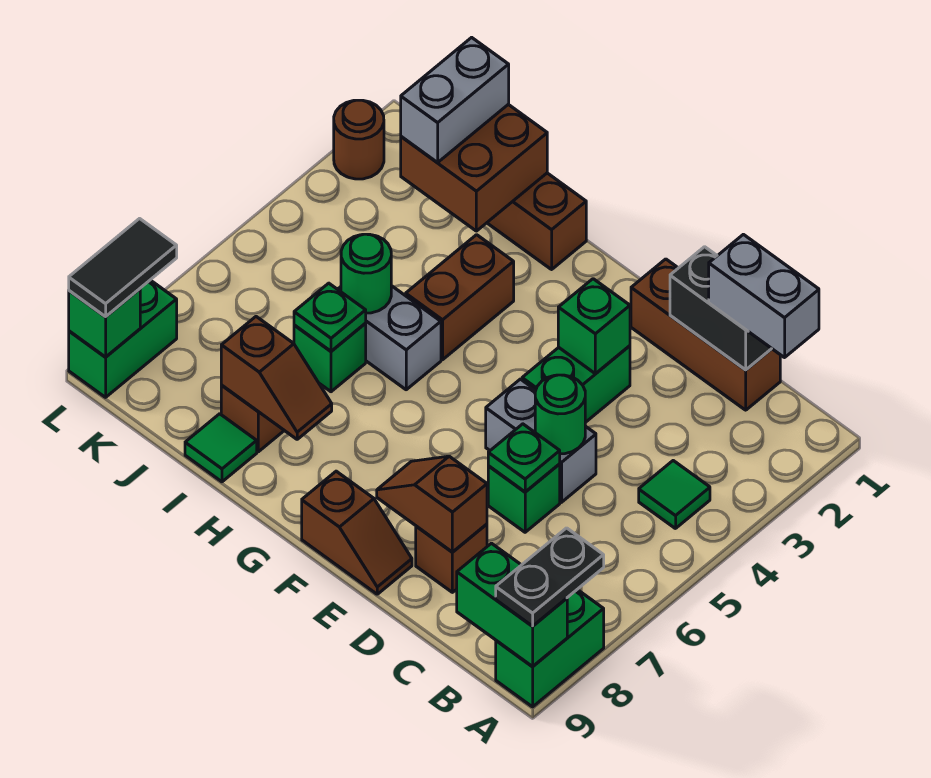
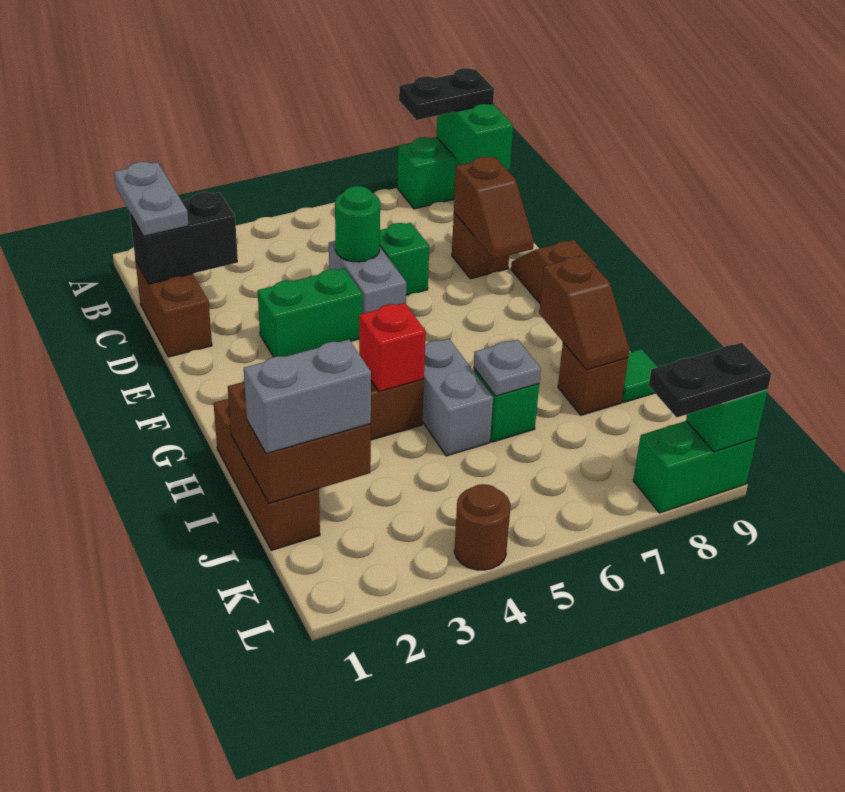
grey brick B1:C1 level 3 -> grey plate B1:C1 level 3
green tile B4 level 1 -> none
brown brick C1:E1 level 1 -> brown brick C1:D1 level 1
black brick C1:D1 level 2 -> black brick C1:C2 level 2
green plate D6 level 2 -> none
green brick E3 level 2 -> none
none -> red brick H4 level 2
brown slope H8:I8 level 2 top I -> brown slope H8:I8 level 2 top H
green round brick I5 level 2 -> none
green plate I6 level 2 -> grey plate I6 level 2
brown round brick L2 level 1 -> brown round brick L4 level 1
black tile L8:L9 level 3 -> black plate L8:L9 level 3

